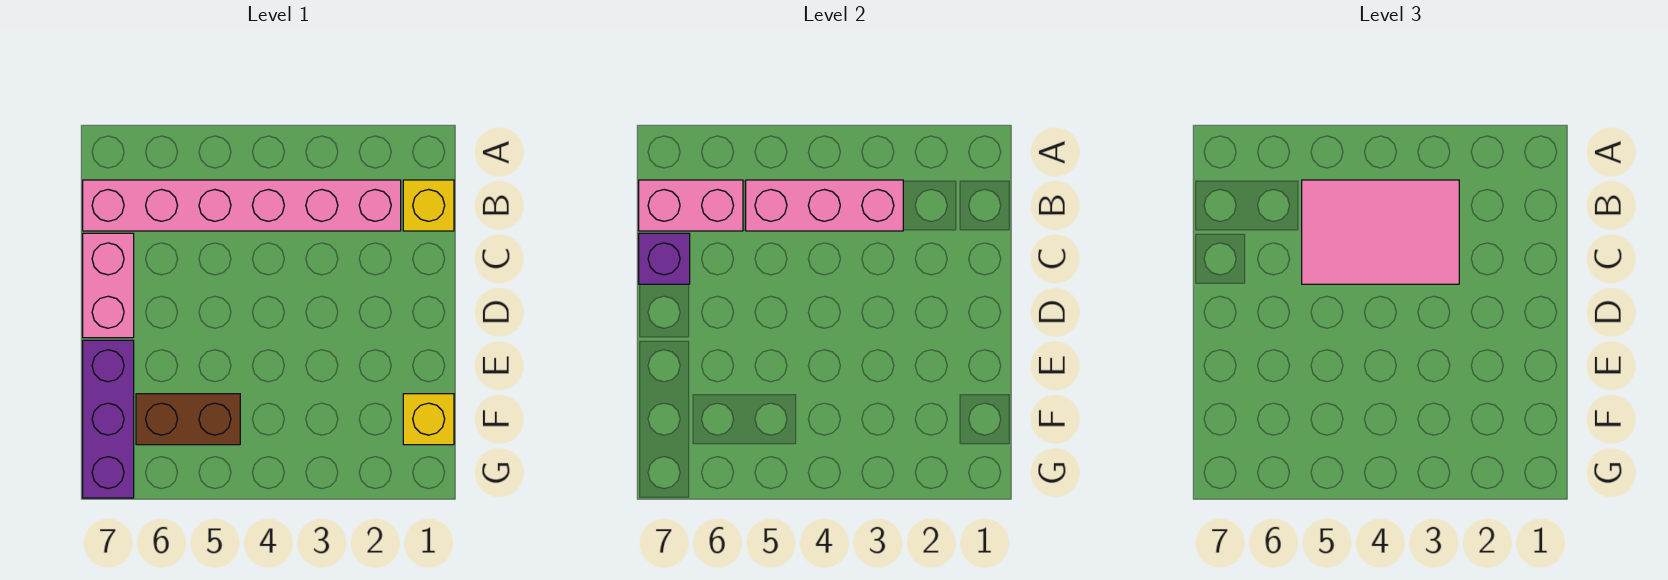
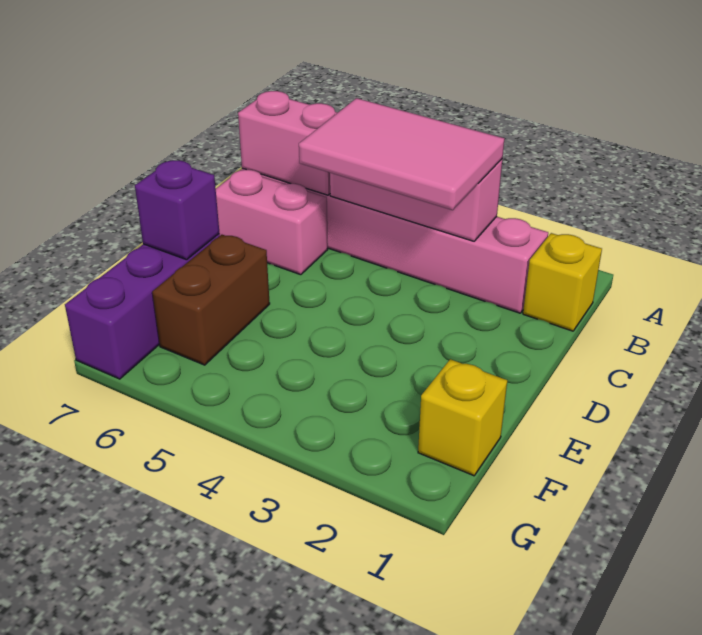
pink brick C7:D7 level 1 -> pink brick C6:C7 level 1
purple brick C7 level 2 -> purple brick E7 level 2
brown brick F5:F6 level 1 -> brown brick E6:F6 level 1

